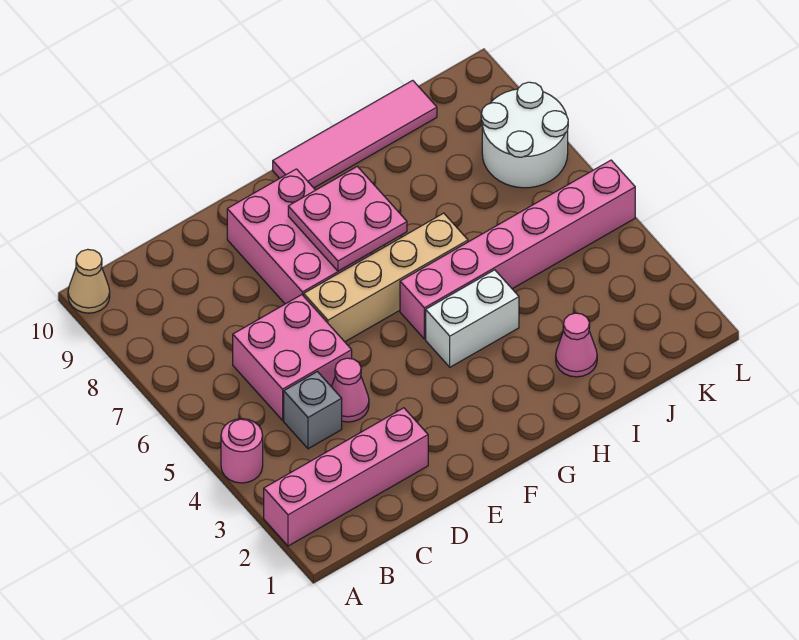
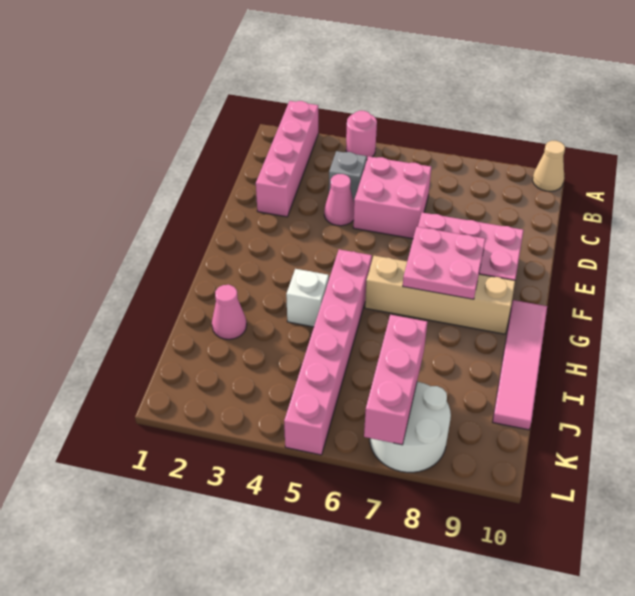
tan brick E6:H6 level 1 -> tan brick G6:G9 level 1
white brick G4:H4 level 1 -> white brick H4 level 1
none -> pink brick J7:L7 level 2

